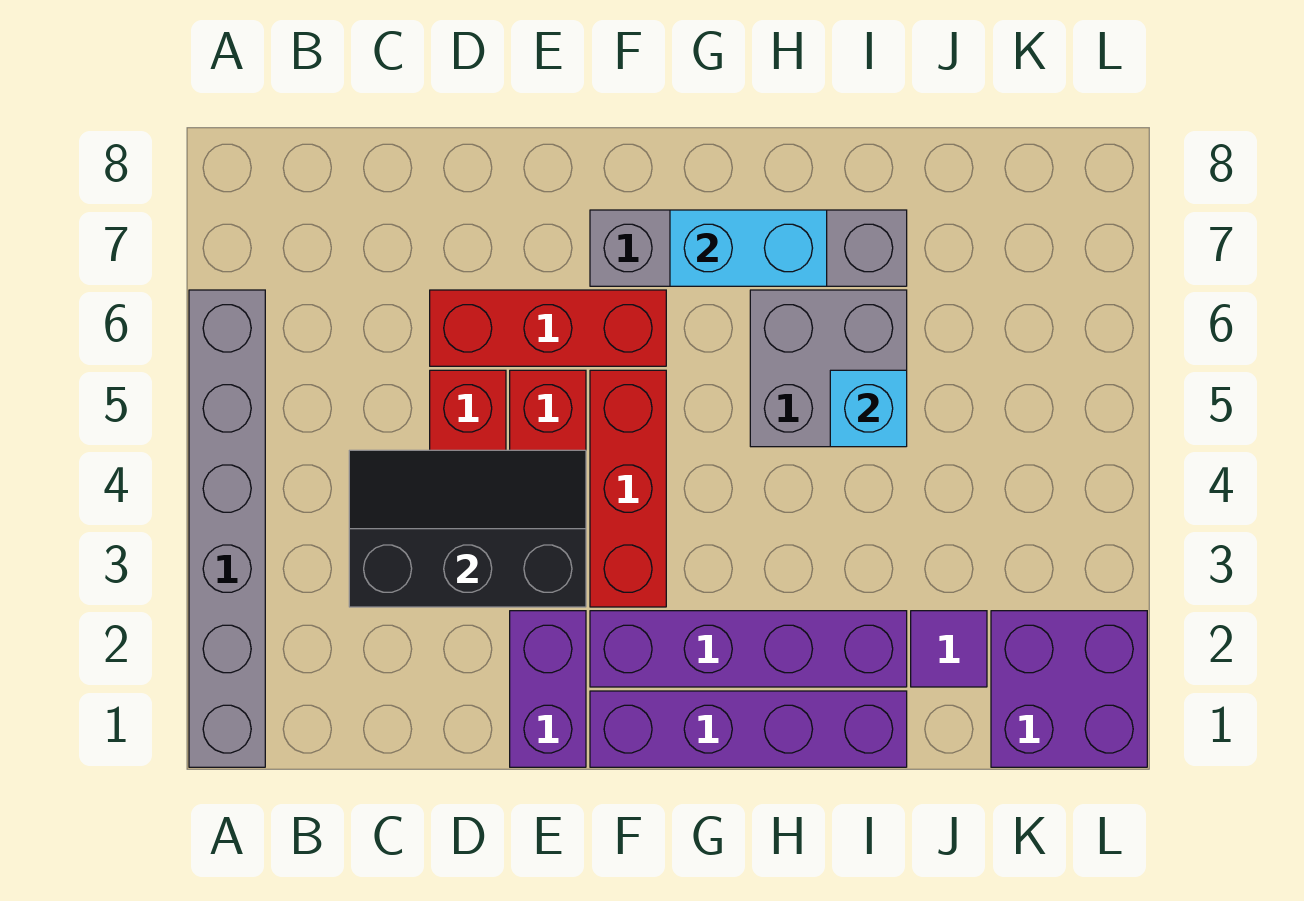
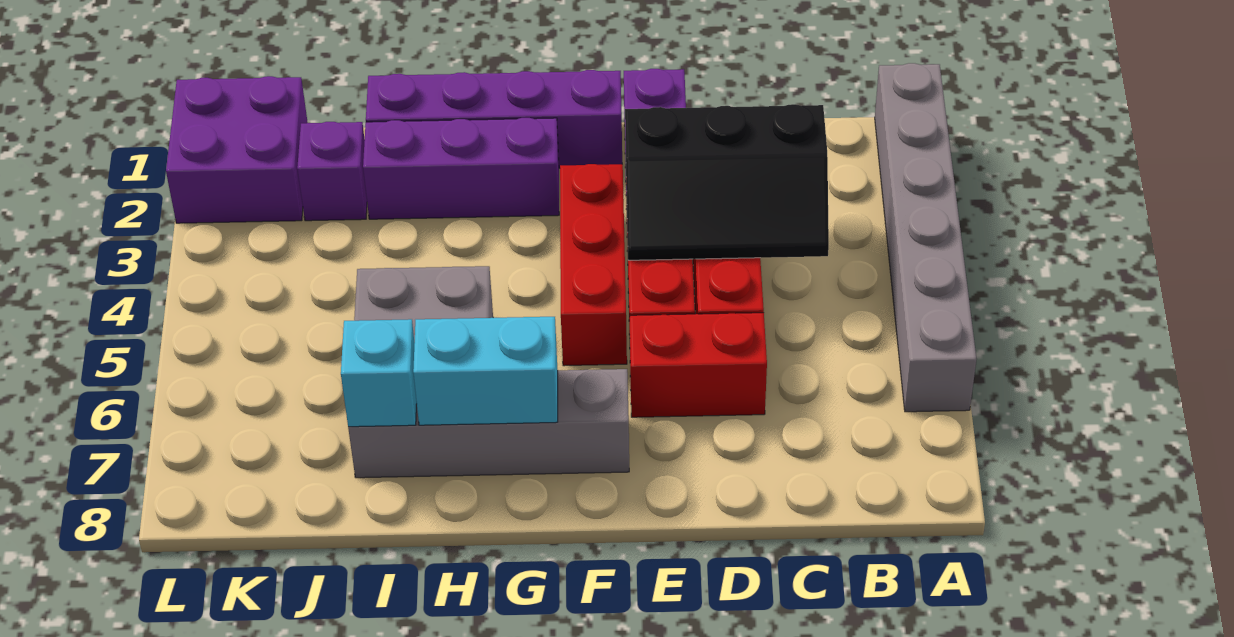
red brick D6:F6 level 1 -> red brick D6:E6 level 1
purple brick F2:I2 level 1 -> purple brick G2:I2 level 1
cyan brick I5 level 2 -> cyan brick I7 level 2
purple tile J2 level 1 -> purple brick J2 level 1

